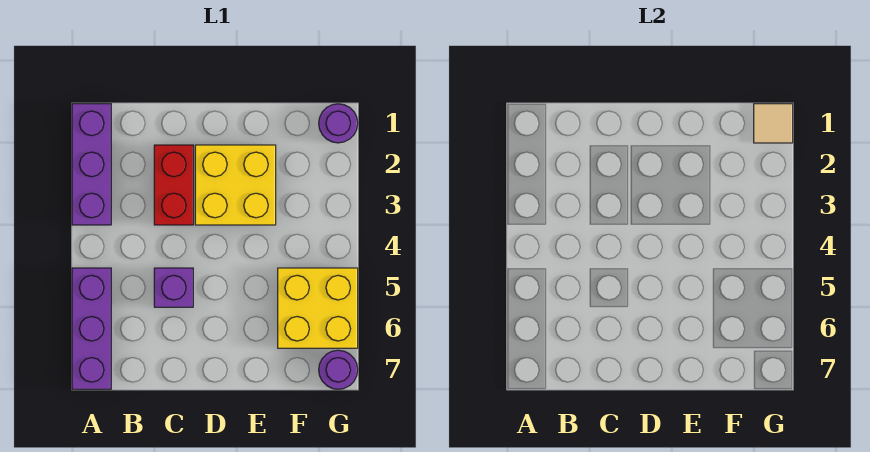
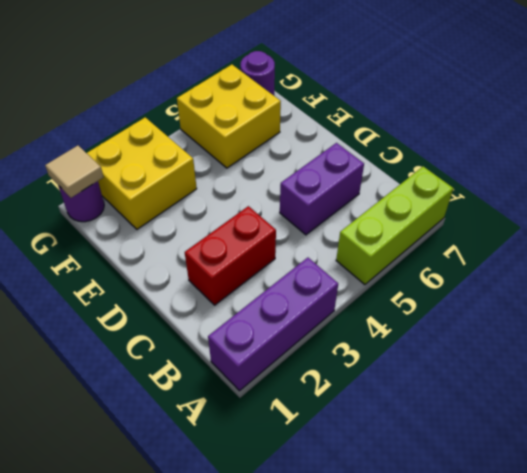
purple brick A5:A7 level 1 -> lime brick A5:A7 level 1
purple brick C5 level 1 -> purple brick C5:C6 level 1
yellow brick D2:E3 level 1 -> yellow brick F2:G3 level 1

